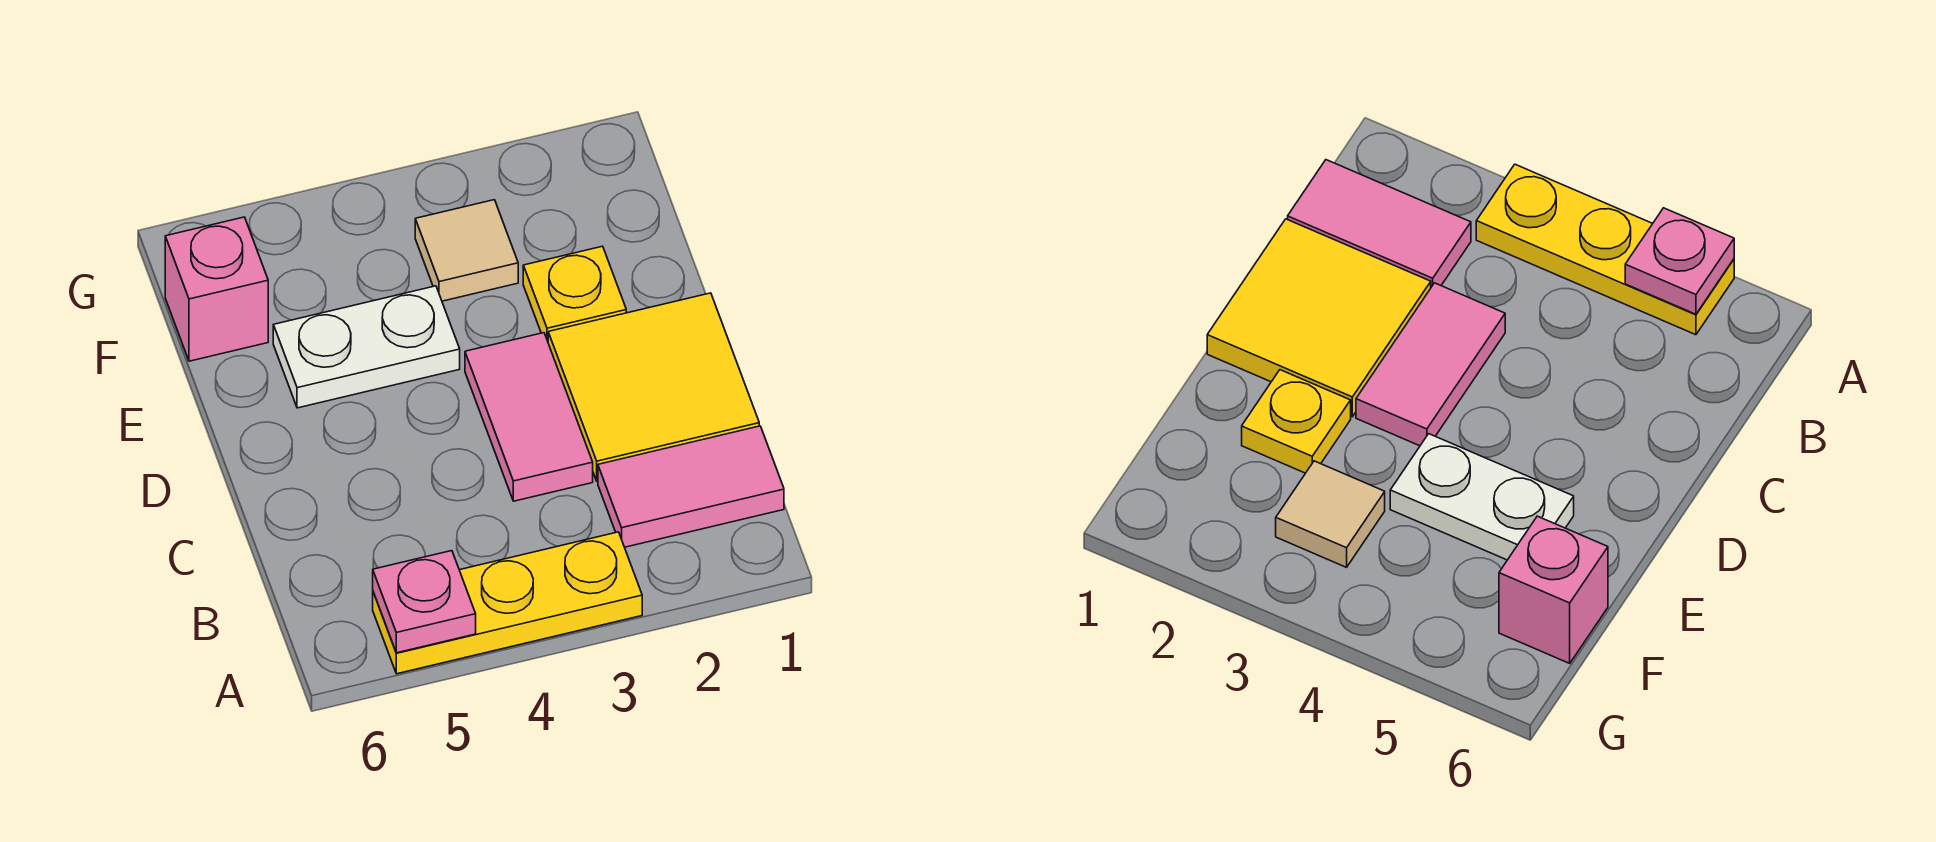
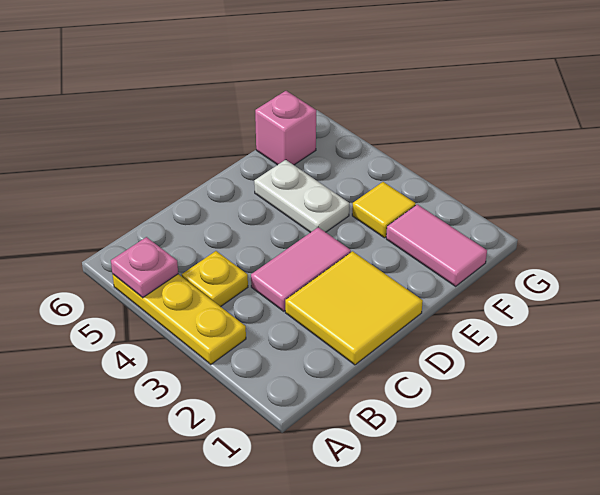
pink tile B1:B2 level 1 -> pink tile F1:F2 level 1
yellow plate E2 level 1 -> yellow plate B4 level 1
tan tile F3 level 1 -> yellow tile F3 level 1

